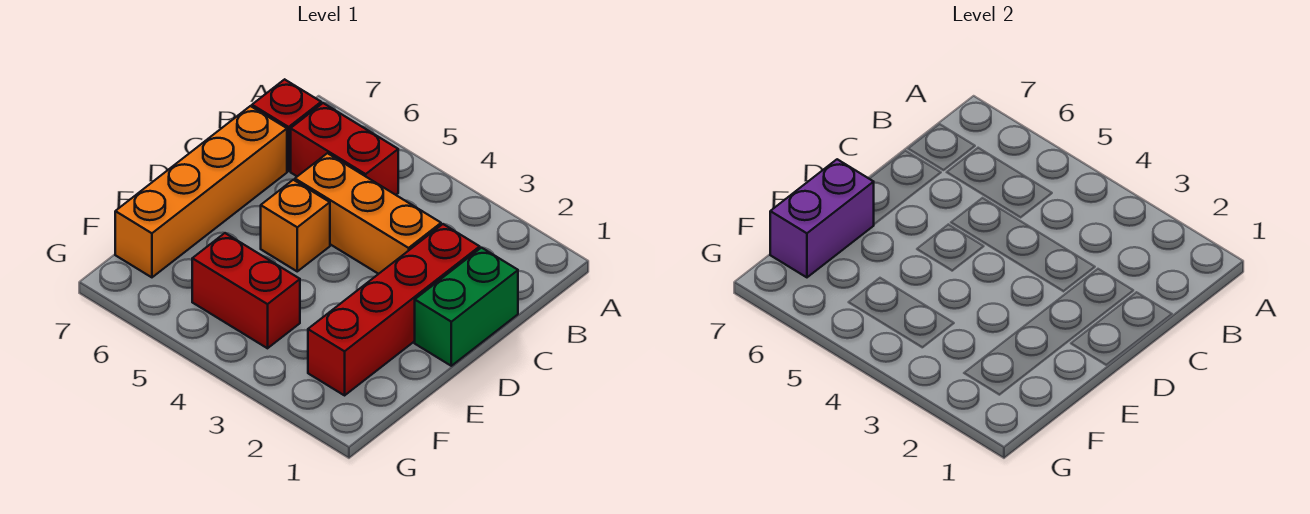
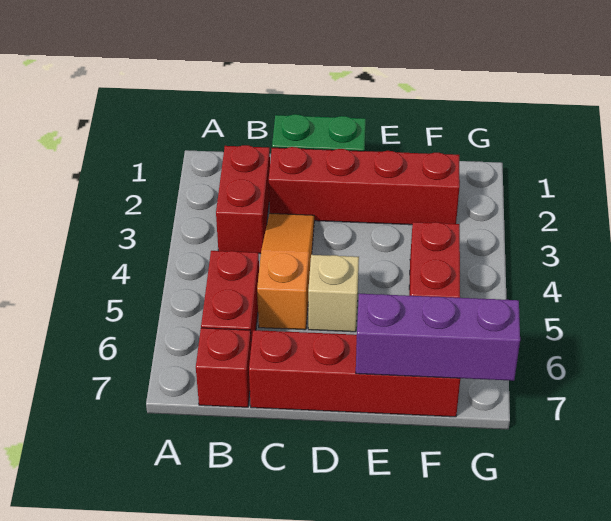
none -> red brick B2:B3 level 1
orange brick C3:C5 level 1 -> orange slope C3:C5 level 1 top 5
orange brick C7:F7 level 1 -> red brick C7:F7 level 1
orange brick D5 level 1 -> tan brick D5 level 1
purple brick E7:F7 level 2 -> purple brick E7:G7 level 2

